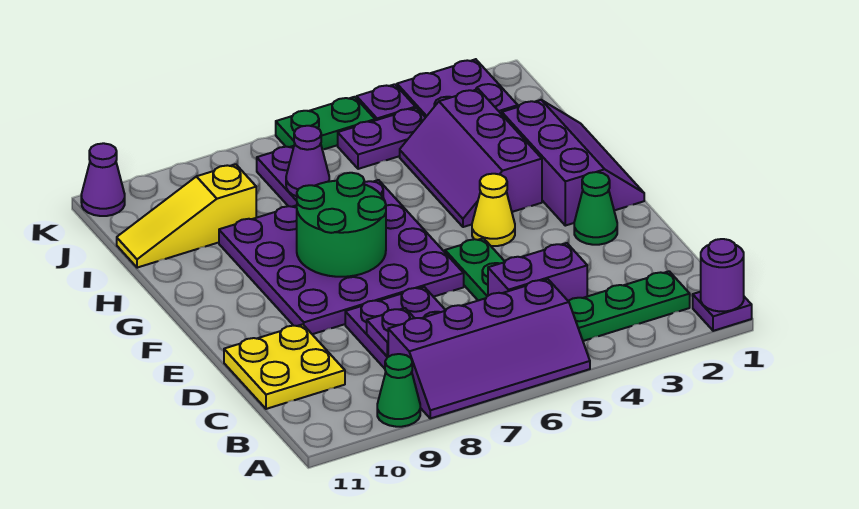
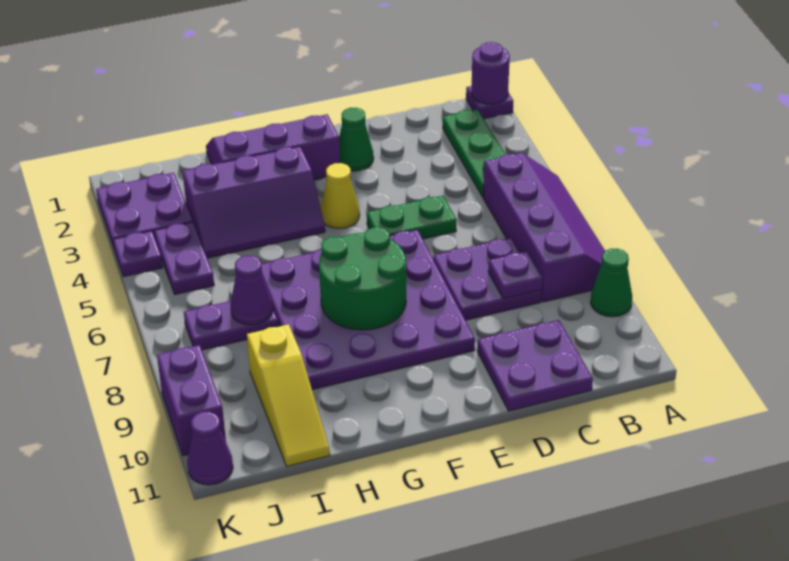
purple brick C4:C5 level 1 -> purple brick K9:K10 level 1
yellow plate C10:D11 level 1 -> purple plate C10:D11 level 1
green plate K5:K6 level 1 -> none

